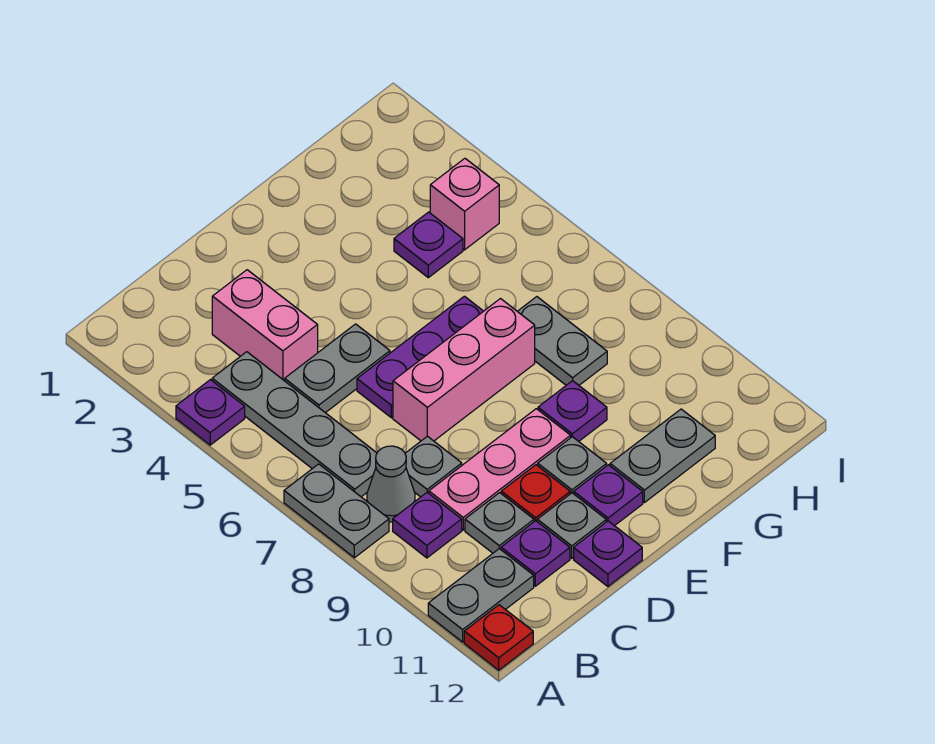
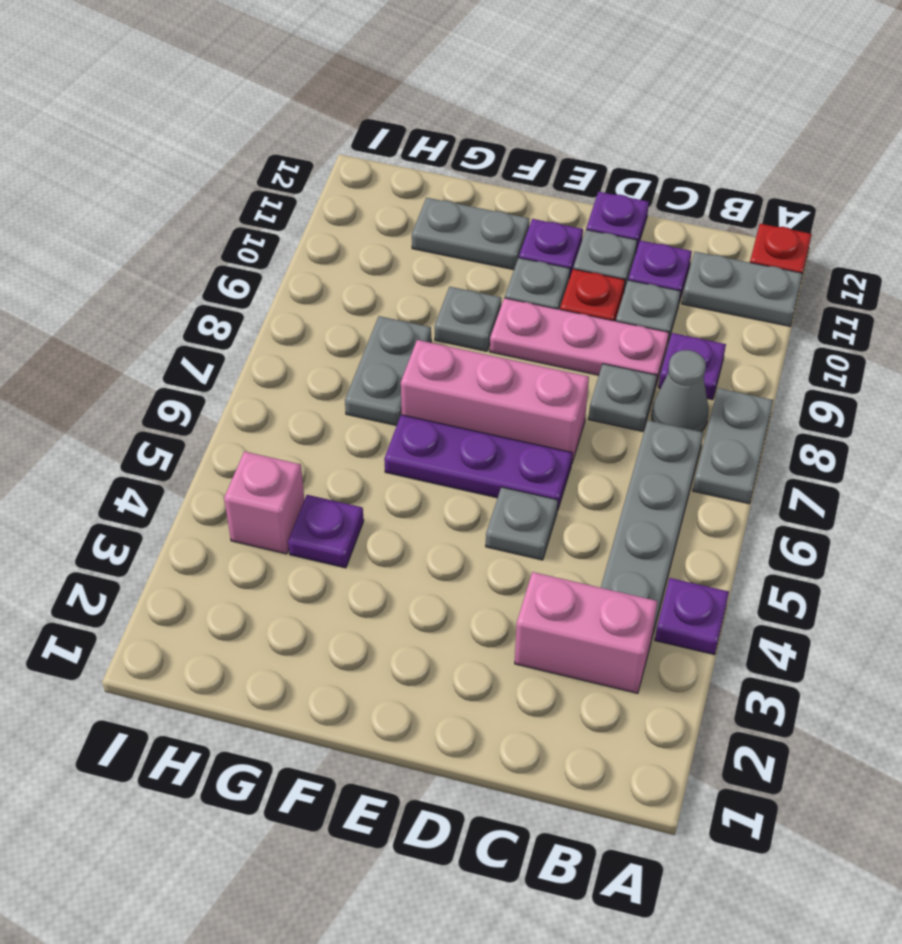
pink brick C3:C4 level 1 -> pink brick B3:C3 level 1
grey plate C5:D5 level 1 -> grey plate D5 level 1
purple plate F9 level 1 -> grey plate F9 level 1

